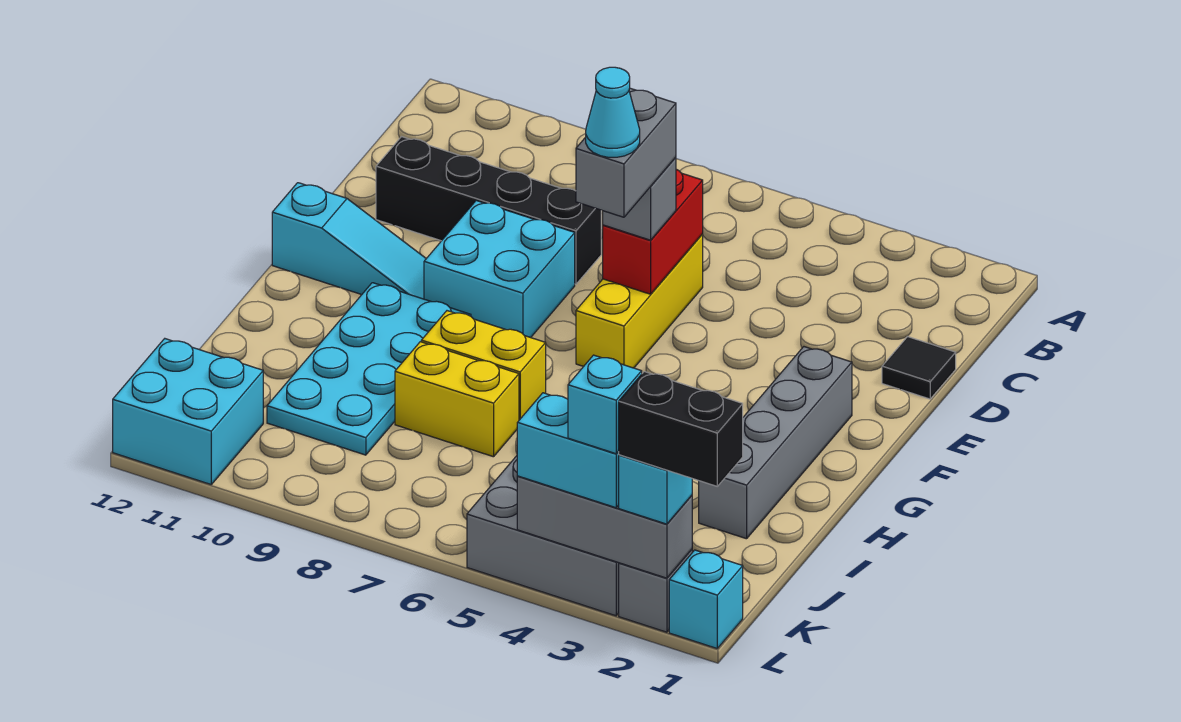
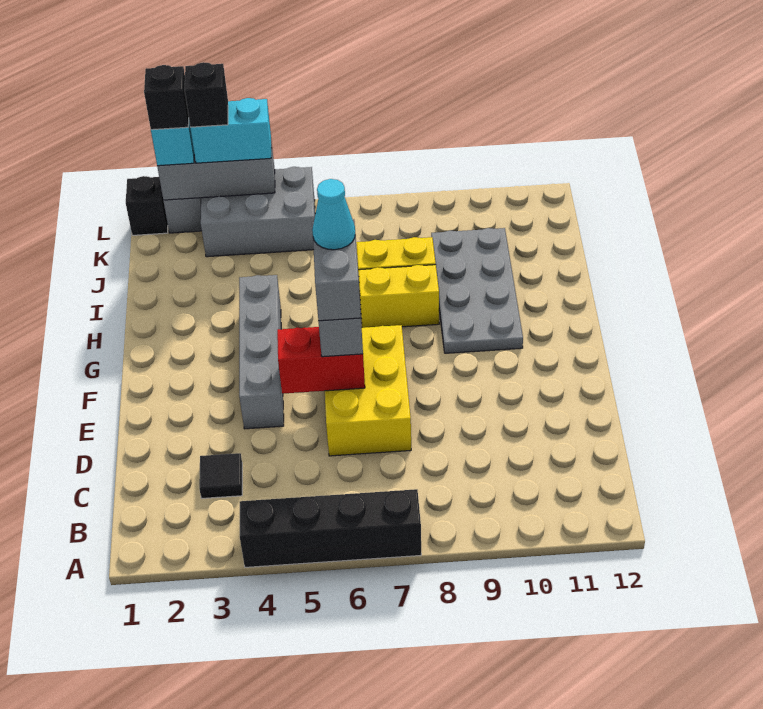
black tile D1 level 1 -> black tile C3 level 1
yellow brick D6:F6 level 1 -> yellow brick D6:F7 level 1
red brick D6:E6 level 2 -> red brick E5:E6 level 2
black brick D8:D11 level 1 -> black brick A4:A7 level 1
cyan brick E8:F9 level 1 -> none
grey brick F2:I2 level 1 -> grey brick E4:H4 level 1
cyan slope F10:F12 level 1 top 12 -> none
cyan plate G9:J10 level 1 -> grey plate G9:J10 level 1
cyan brick K11:L12 level 1 -> none
cyan brick L1 level 1 -> black brick L1 level 1
black brick L1:L2 level 4 -> black brick L2 level 4
cyan brick L3 level 4 -> black brick L3 level 4

